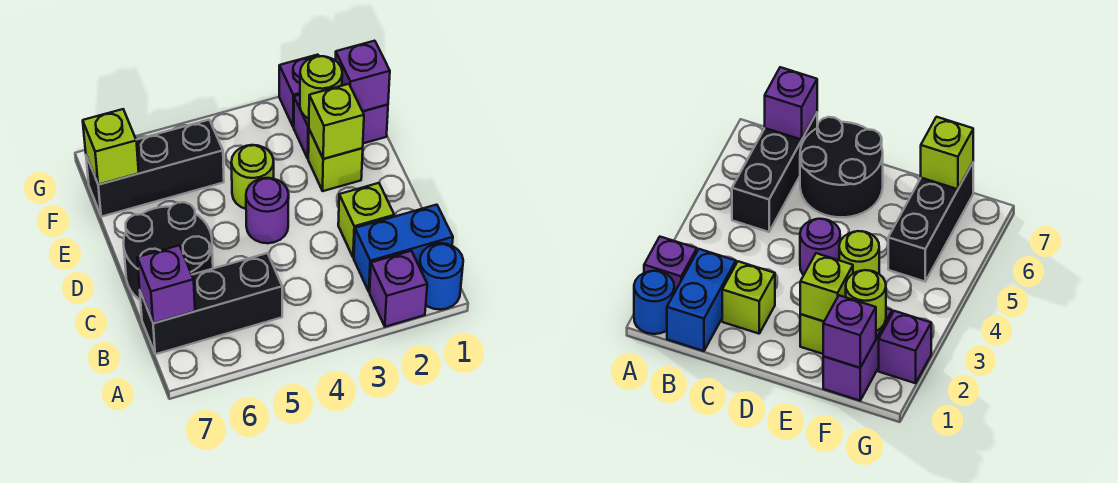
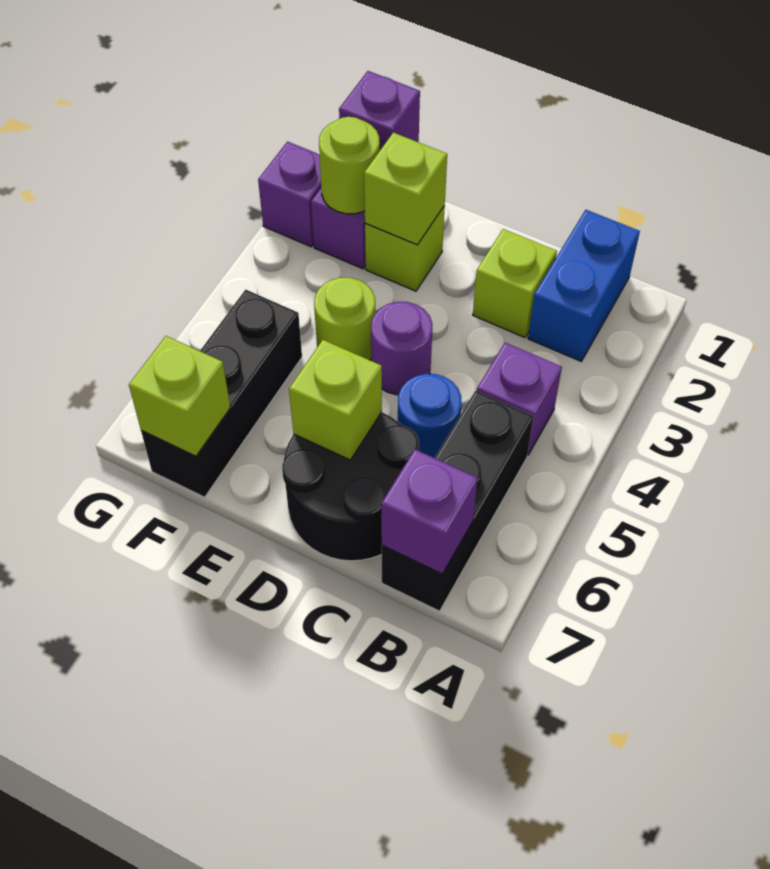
blue round brick A1 level 1 -> blue round brick C5 level 1
purple brick A2 level 1 -> purple brick B4 level 1
none -> lime brick D6 level 2

